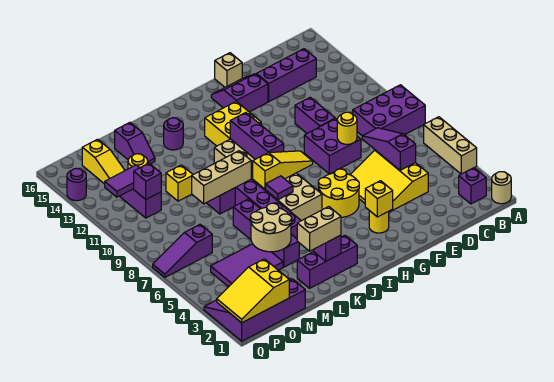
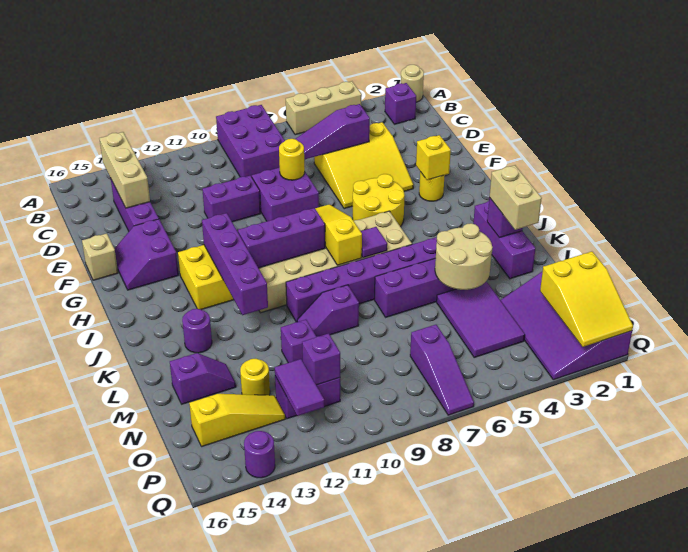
none -> purple brick H12:K12 level 2
tan brick K9:M9 level 2 -> tan brick B14:D14 level 2
yellow brick M11 level 1 -> purple brick M11 level 1

